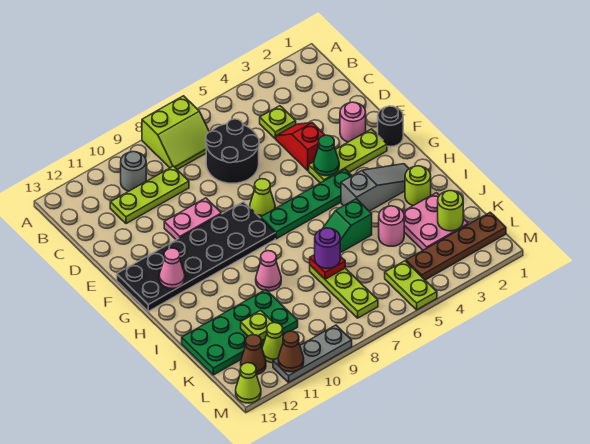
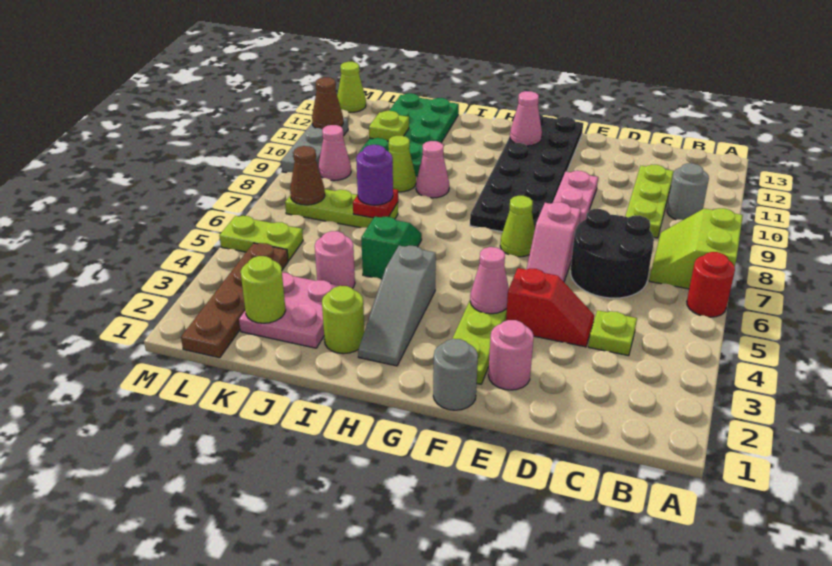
none -> red round brick A6 level 1
none -> pink slope E6:E7 level 1 top 7
black round brick F1 level 1 -> grey round brick F1 level 1
green cone F4 level 2 -> pink cone F4 level 2
green plate G4:G7 level 1 -> none
none -> pink cone L9 level 1
lime cone L11 level 1 -> lime cone J9 level 1
brown cone L12 level 1 -> brown cone L7 level 2

